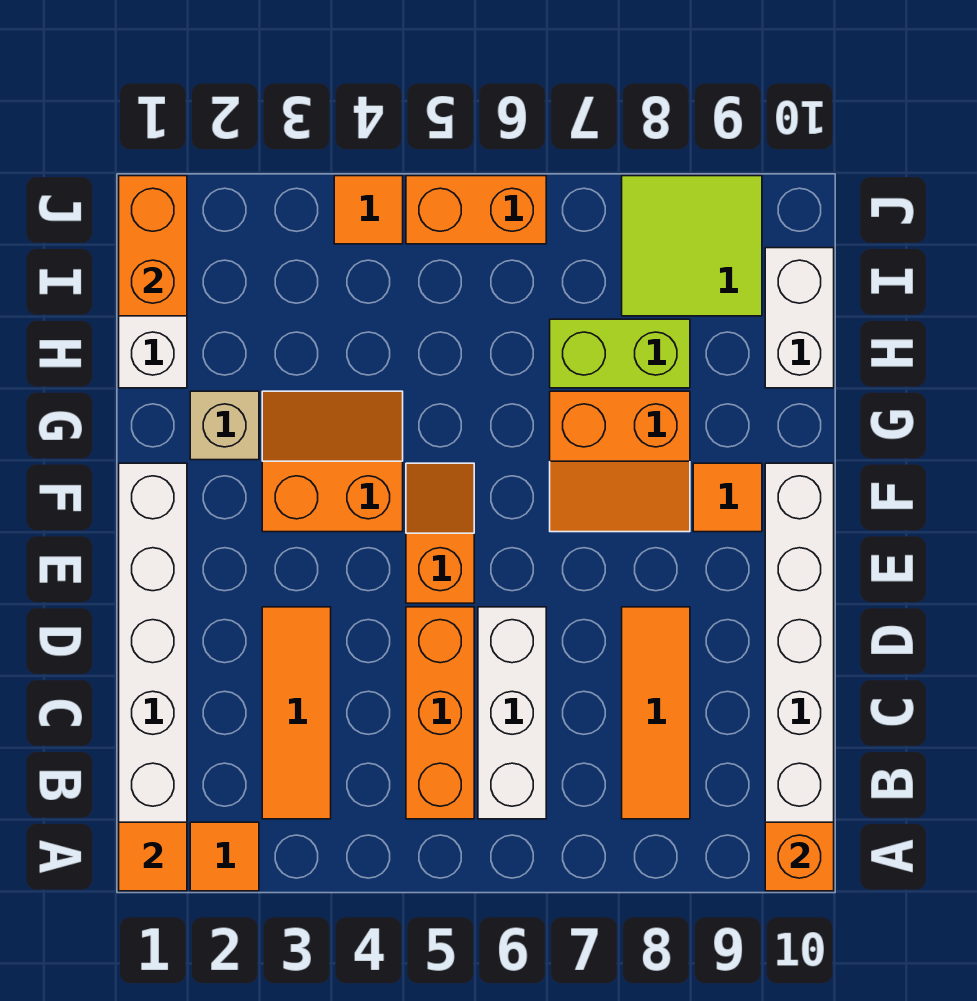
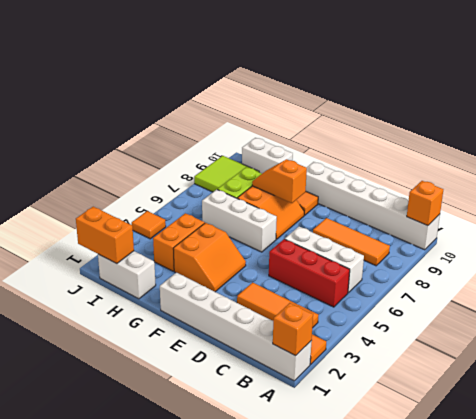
orange tile A1 level 2 -> orange brick A1 level 2
orange brick B5:D5 level 1 -> red brick B5:D5 level 1
orange slope E5:F5 level 1 top E -> orange slope F8:G8 level 2 top F
orange slope F3:G4 level 1 top F -> orange slope F3:G4 level 1 top G
none -> white brick F6:H6 level 1
tan brick G2 level 1 -> none
orange brick J5:J6 level 1 -> orange brick H3:H4 level 1

